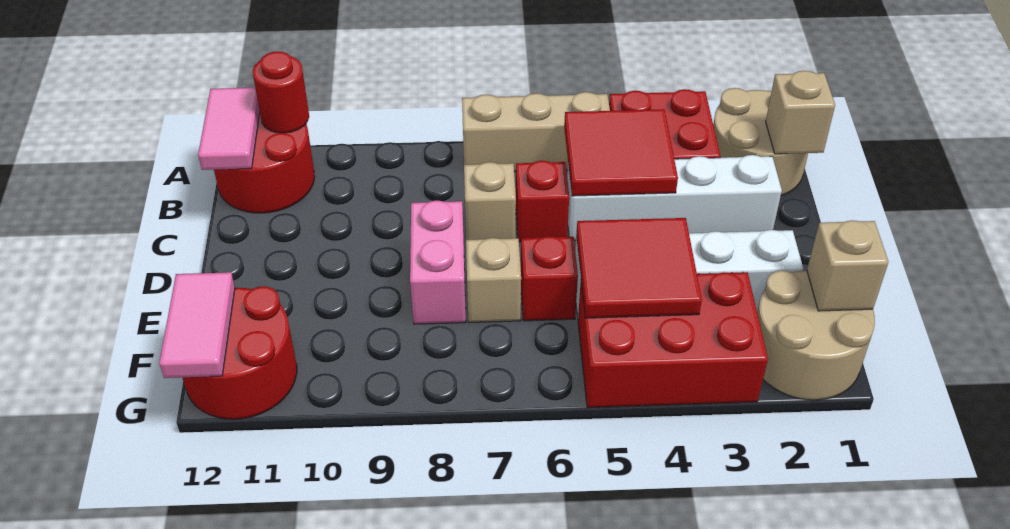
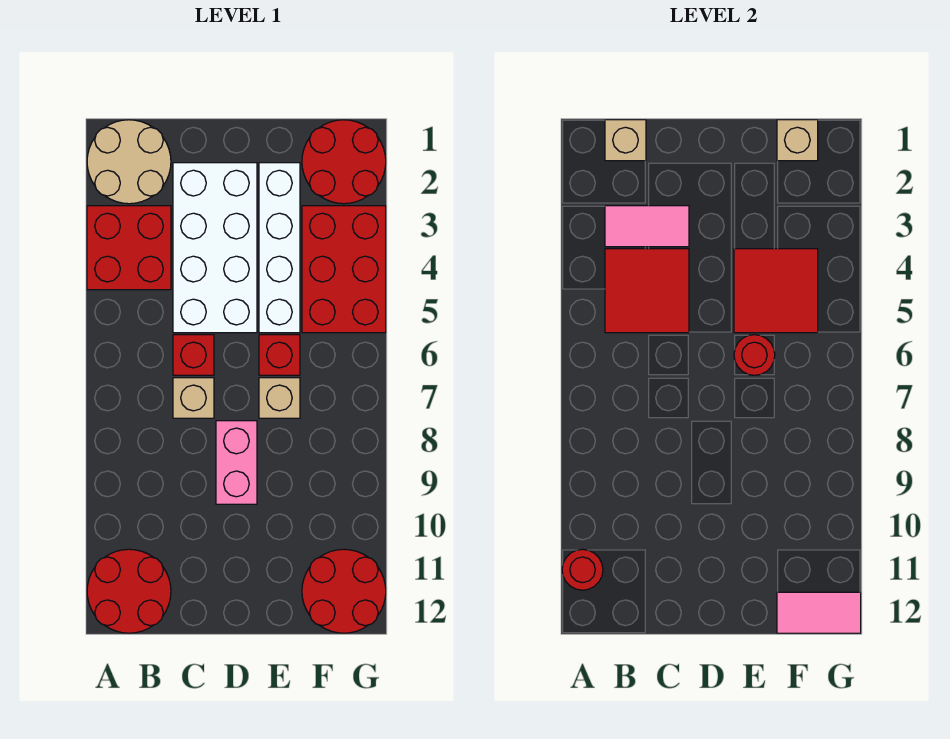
tan brick A5:A7 level 1 -> none
pink tile A12:B12 level 2 -> pink tile B3:C3 level 2
white brick C2:C5 level 1 -> white brick C2:D5 level 1
pink brick D8:E8 level 1 -> pink brick D8:D9 level 1
none -> red round brick E6 level 2
tan round brick F1:G2 level 1 -> red round brick F1:G2 level 1

